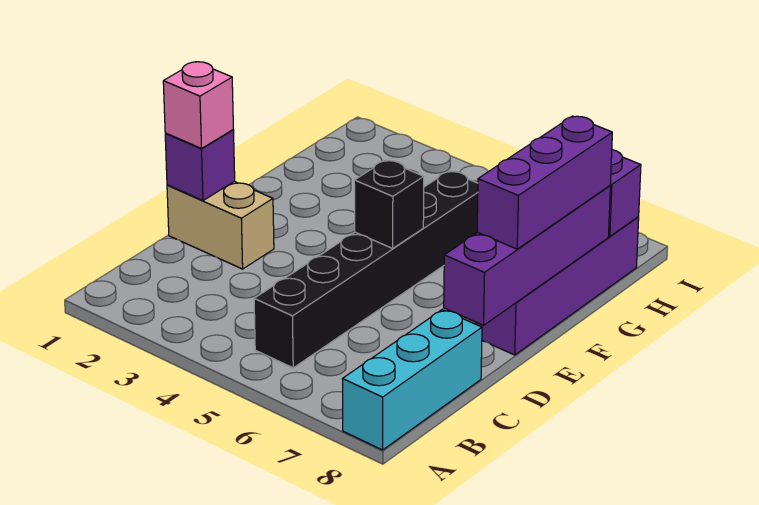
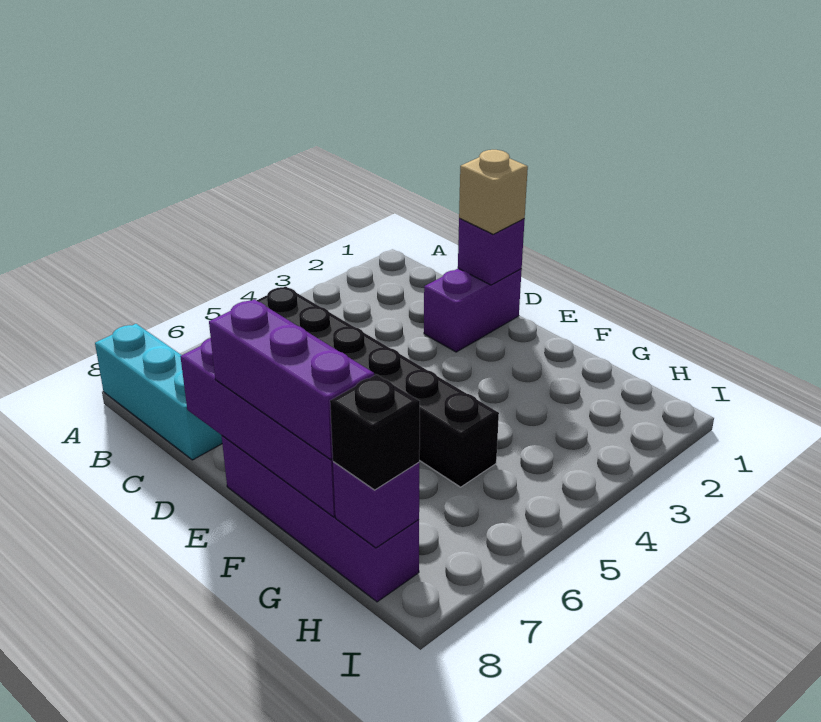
tan brick D1:D2 level 1 -> purple brick D1:D2 level 1
pink brick D1 level 3 -> tan brick D1 level 3
black brick E5 level 2 -> black brick H8 level 3

